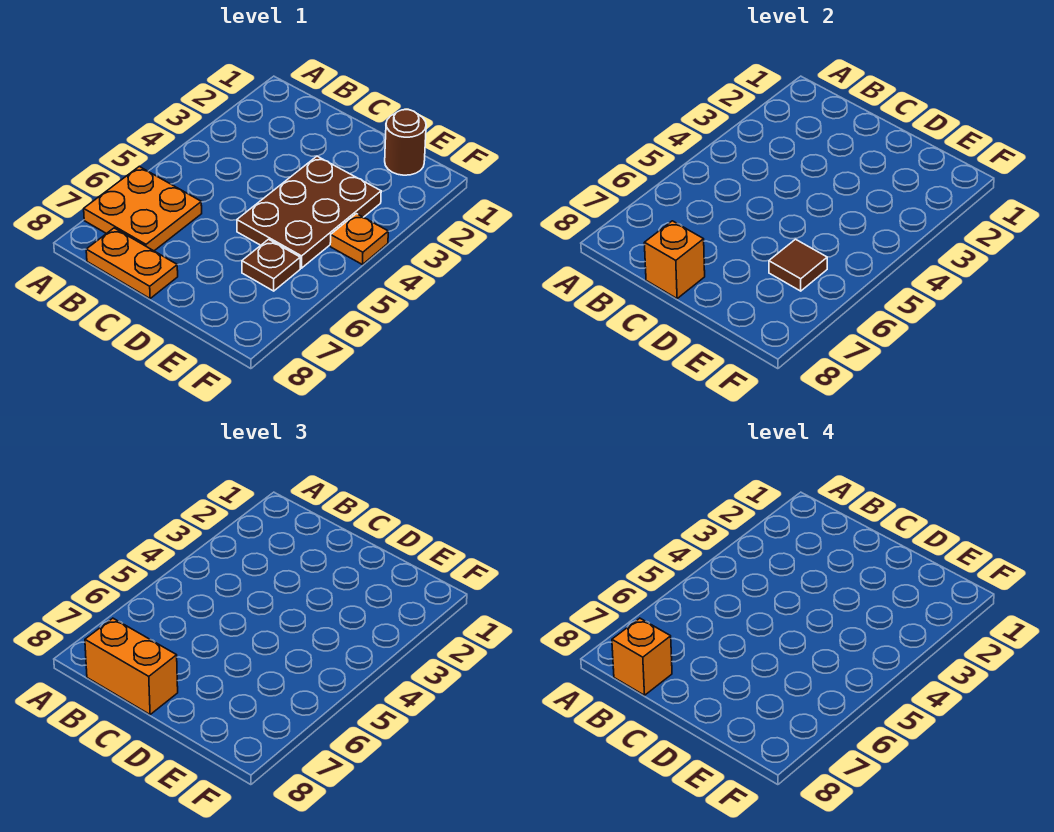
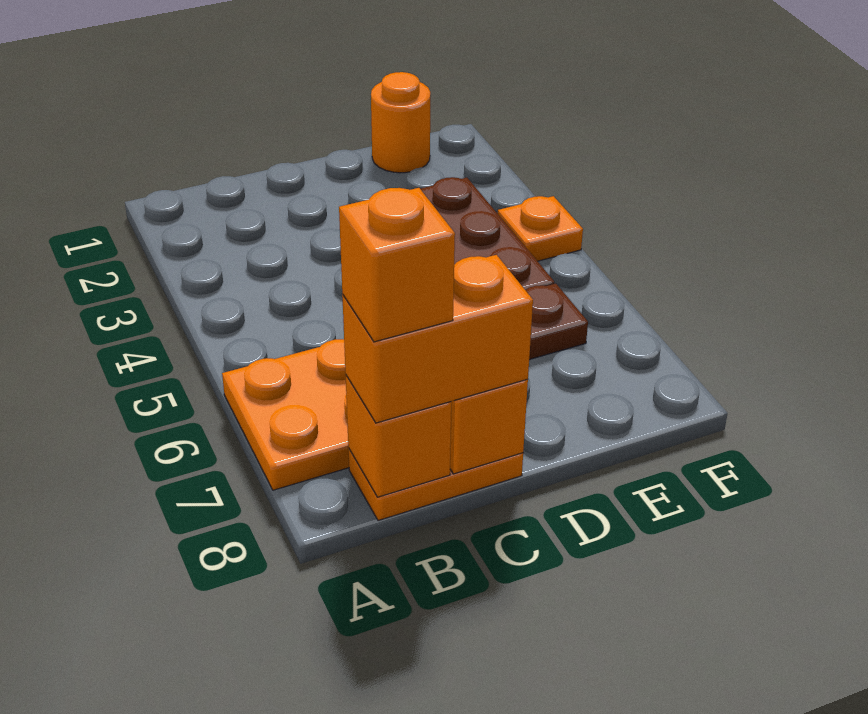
none -> orange brick B8 level 2
brown round brick E1 level 1 -> orange round brick E1 level 1
brown tile E6 level 2 -> none

